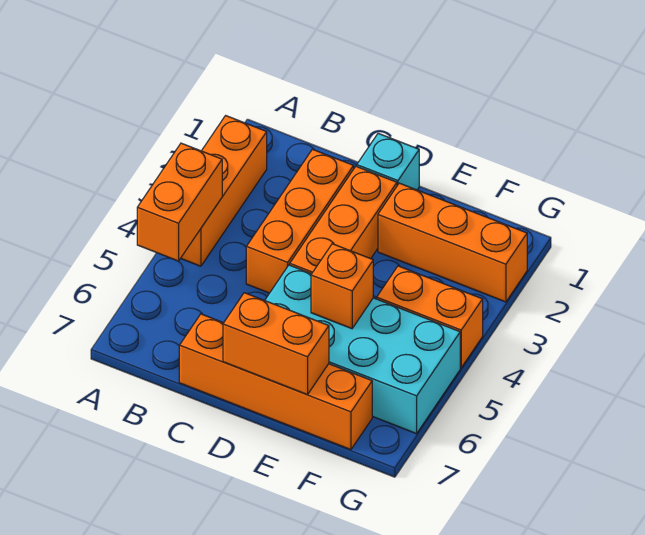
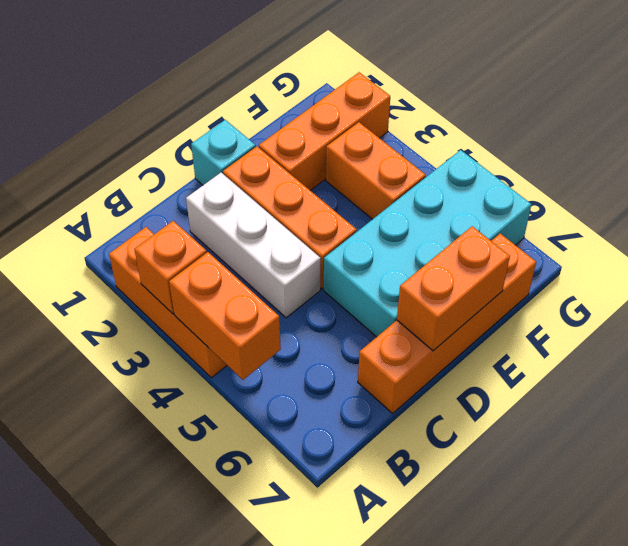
orange brick C2:C4 level 1 -> white brick C2:C4 level 1
orange brick E5 level 2 -> orange brick A3 level 2
orange brick F4:G4 level 1 -> orange brick F3:F4 level 1

